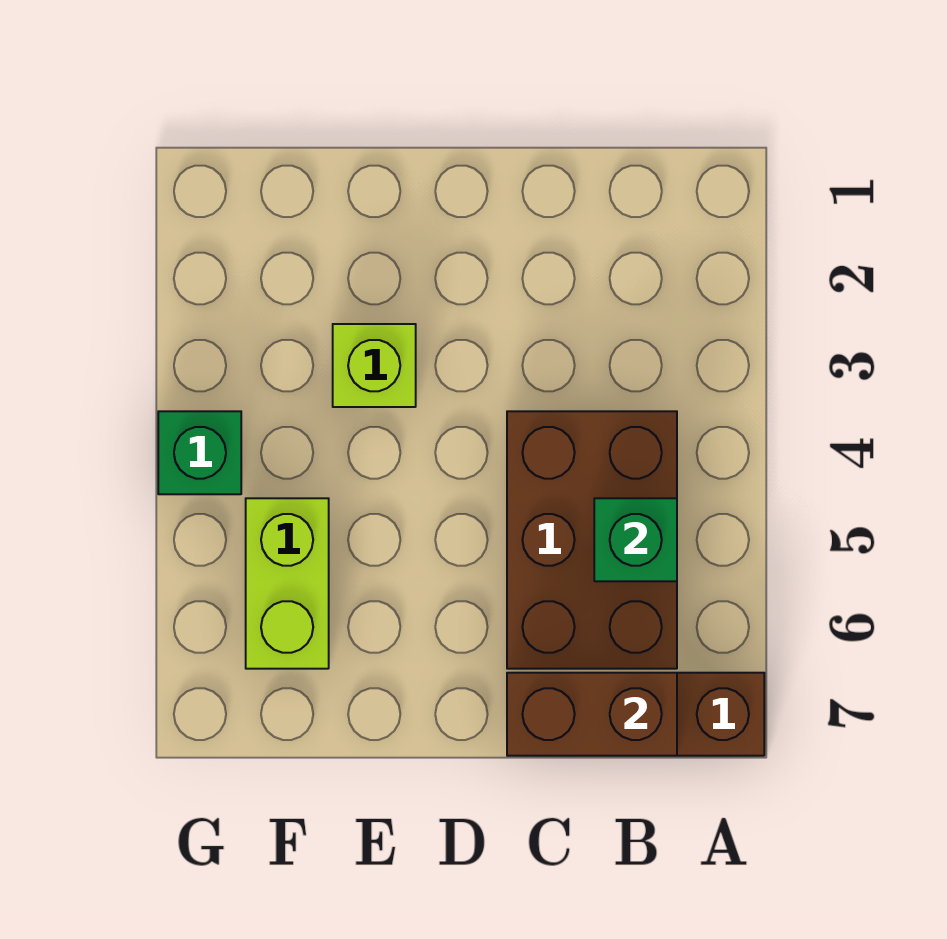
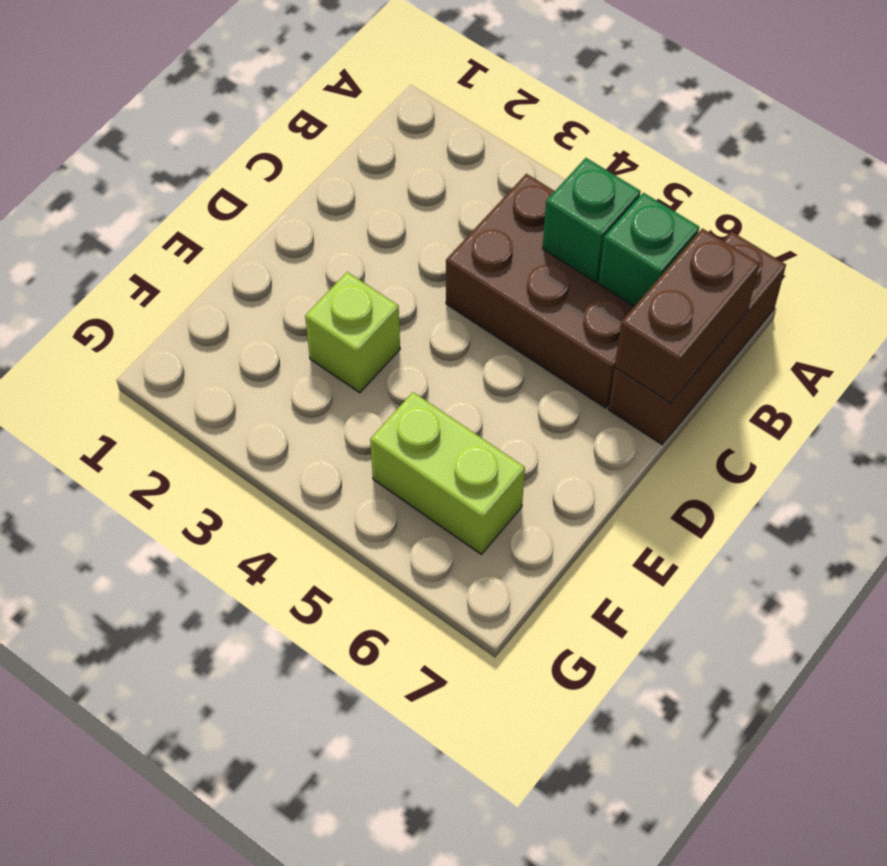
green brick G4 level 1 -> green brick B6 level 2

